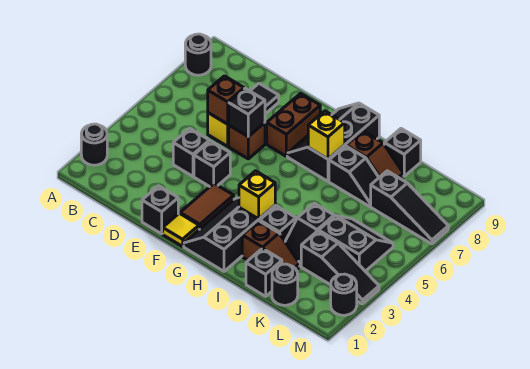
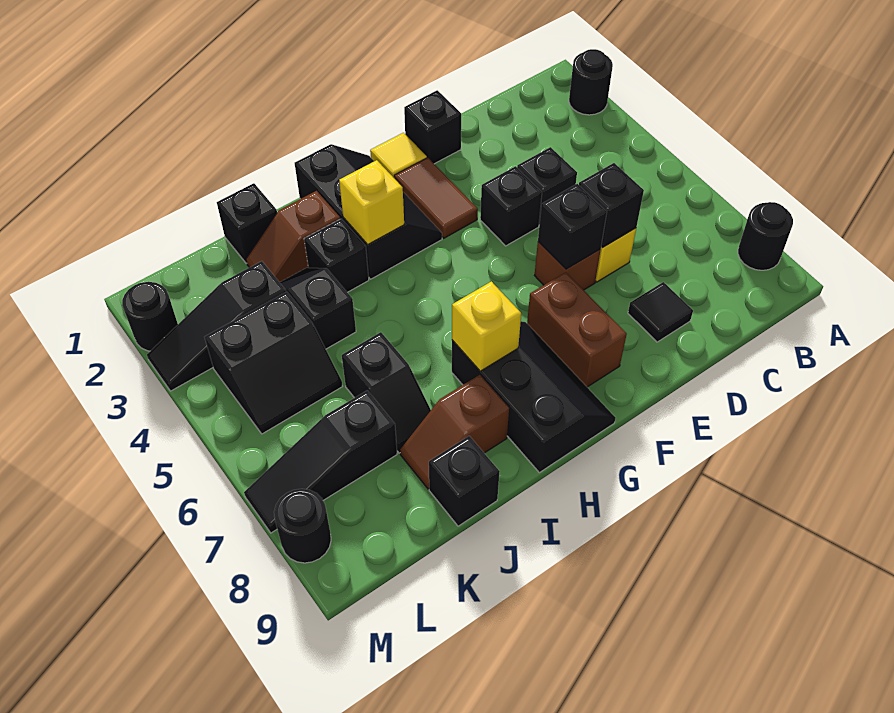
brown brick D6 level 2 -> black brick D6 level 2
black slope I7:J7 level 1 top I -> black slope J6:J7 level 1 top 6
black round brick K1 level 1 -> black round brick M8 level 1

